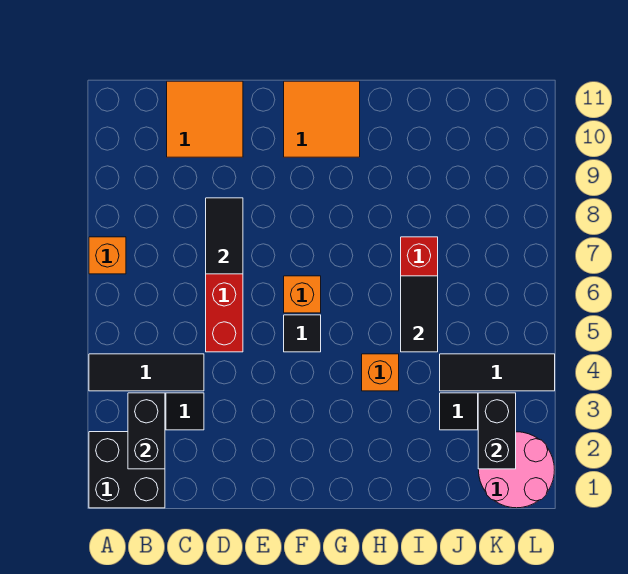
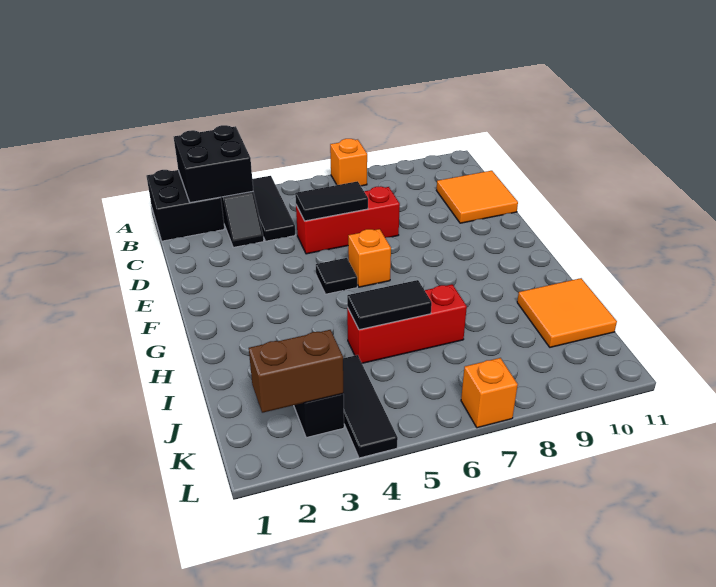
black brick B2:B3 level 2 -> black brick A2:B3 level 2
black tile D7:D8 level 2 -> black tile D5:D6 level 2
orange tile F10:G11 level 1 -> orange tile I10:J11 level 1
orange brick H4 level 1 -> orange brick L7 level 1
pink round brick K1:L2 level 1 -> none
black brick K2:K3 level 2 -> brown brick K2:K3 level 2

